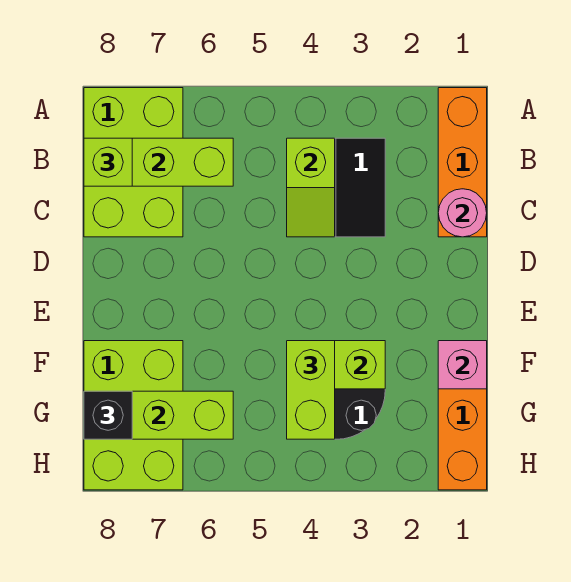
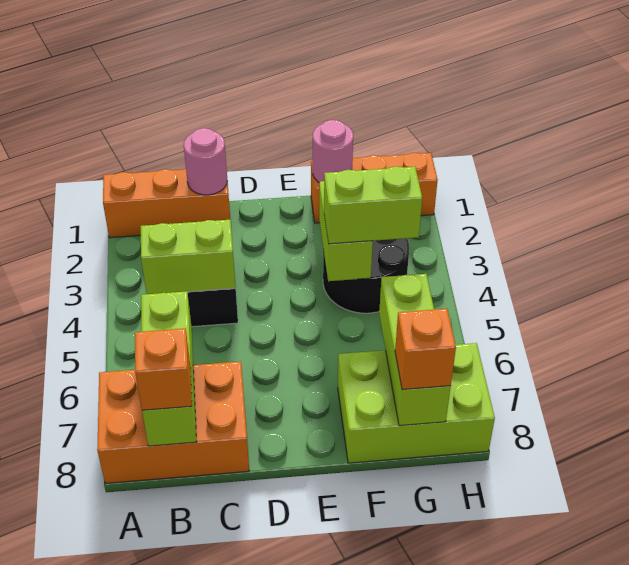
lime brick A7:C8 level 1 -> orange brick A7:C8 level 1
lime slope B4:C4 level 2 top B -> lime brick B4:C4 level 2
lime brick B8 level 3 -> orange brick B8 level 3
pink brick F1 level 2 -> pink round brick F1 level 2
black brick G8 level 3 -> orange brick G8 level 3

